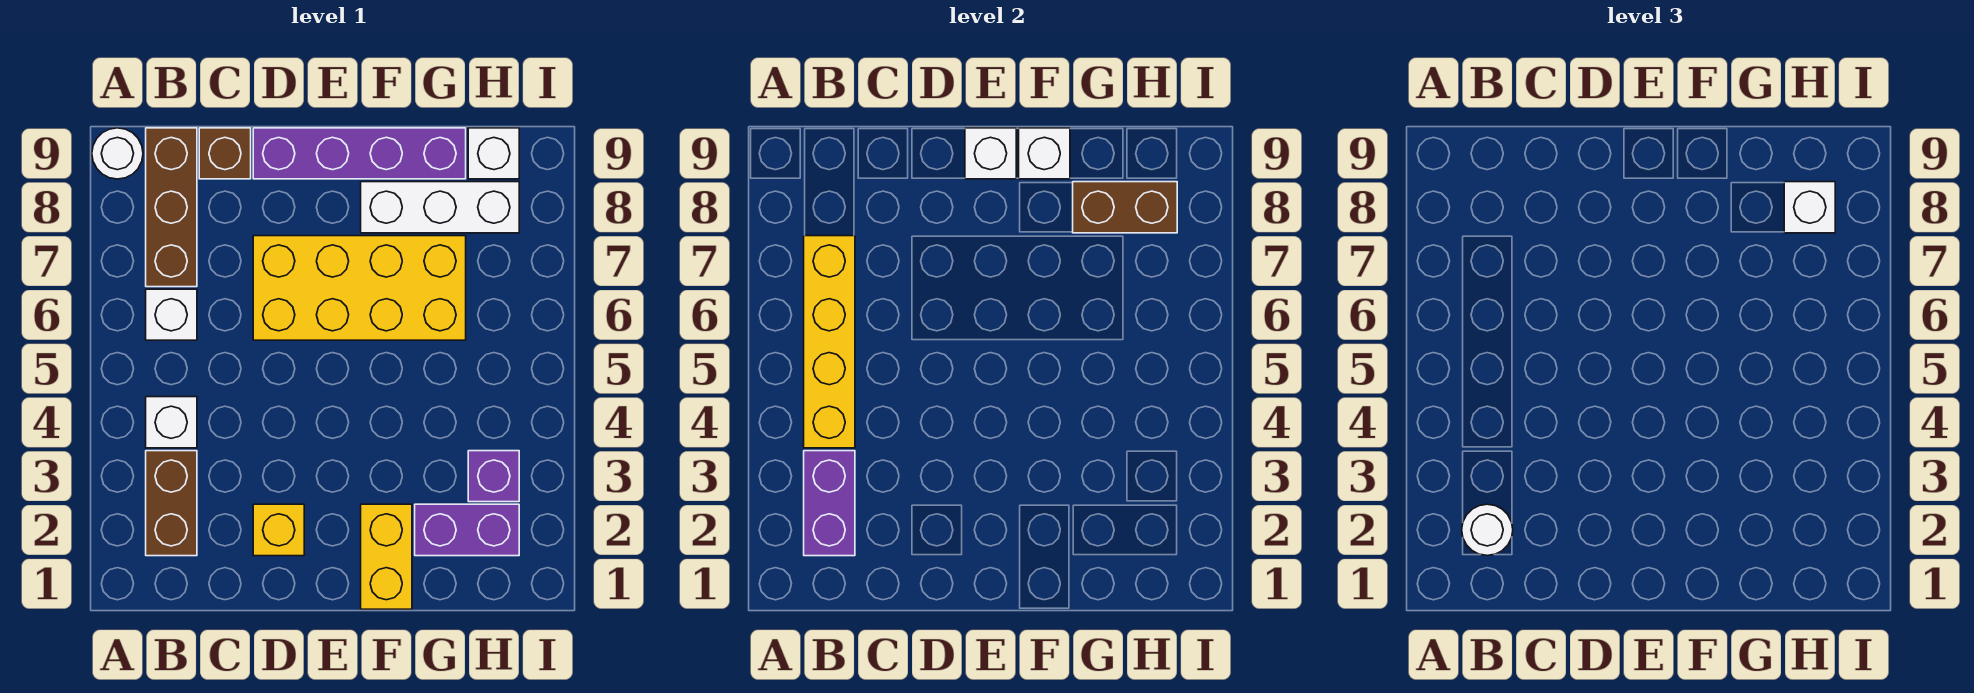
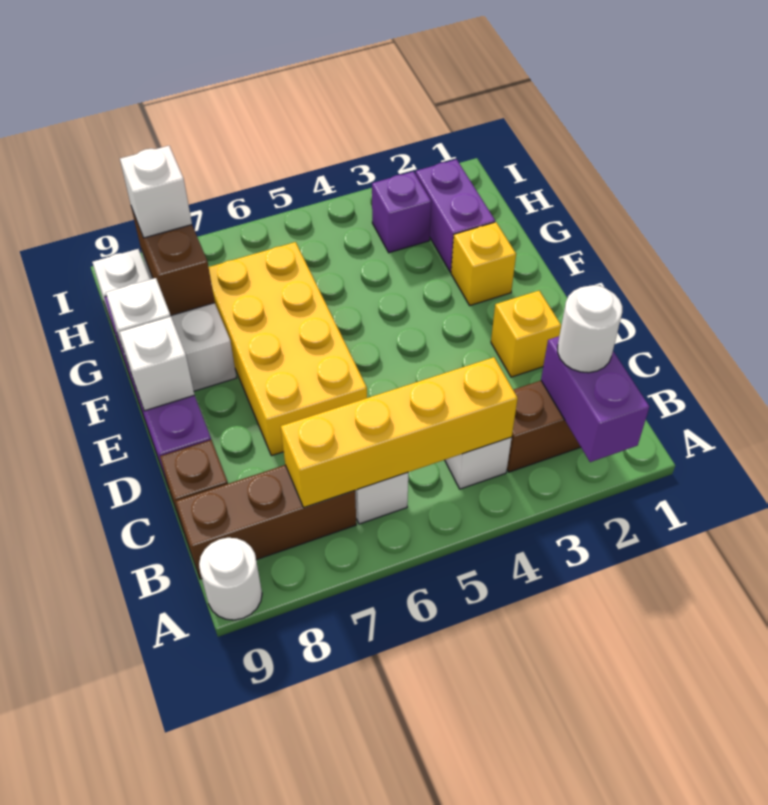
purple brick B2:B3 level 2 -> purple brick A2:B2 level 2
yellow brick F1:F2 level 1 -> yellow brick F2 level 1

